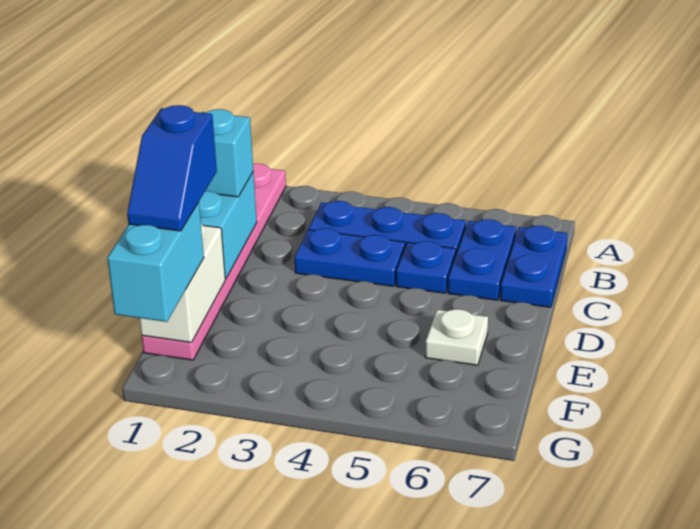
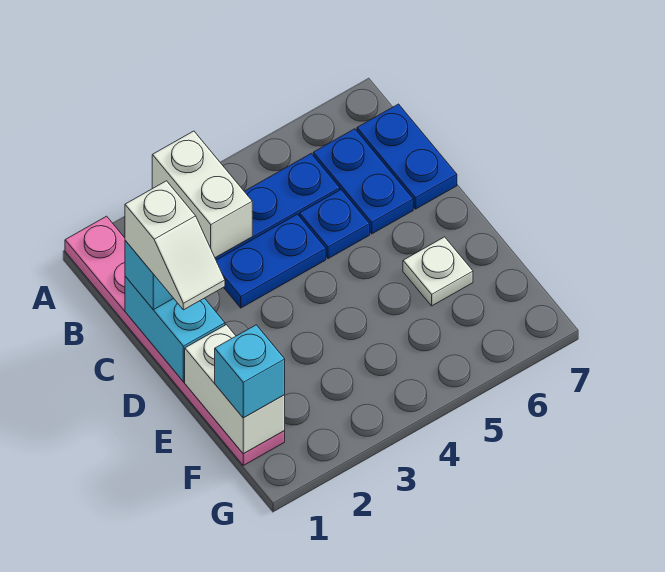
none -> white brick A3:B3 level 2
none -> white slope C1:D1 level 4 top C
blue slope E1:F1 level 4 top E -> none
cyan brick F1:G1 level 3 -> cyan brick F1 level 3

